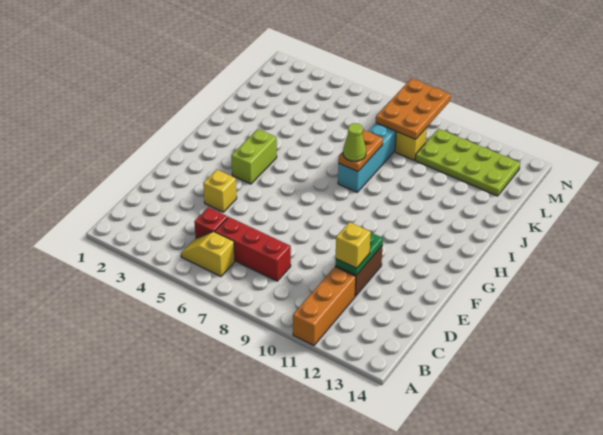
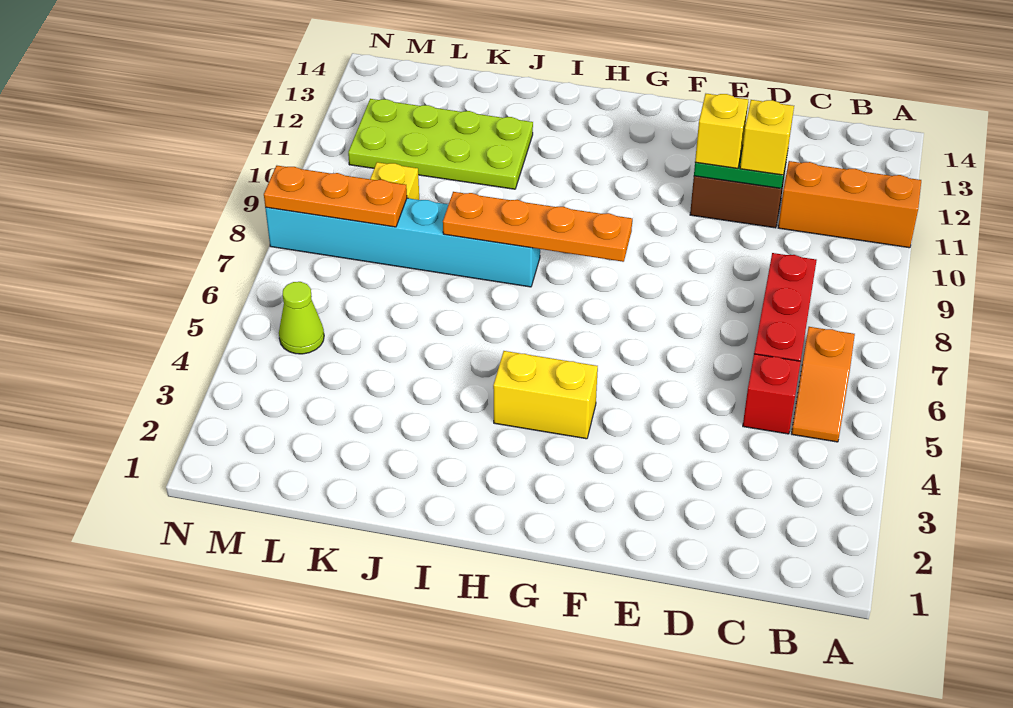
yellow slope B5:B6 level 1 top 6 -> orange slope B5:B6 level 1 top 6
yellow brick E4 level 1 -> yellow brick E11 level 3
lime brick G4:H4 level 1 -> yellow brick G4:H4 level 1
orange plate I8:J8 level 2 -> orange plate G8:J8 level 2
lime cone I8 level 3 -> lime cone M5 level 1
orange plate L8:N9 level 2 -> orange plate L8:N8 level 2
lime plate L10:M13 level 1 -> lime plate J11:M12 level 1

